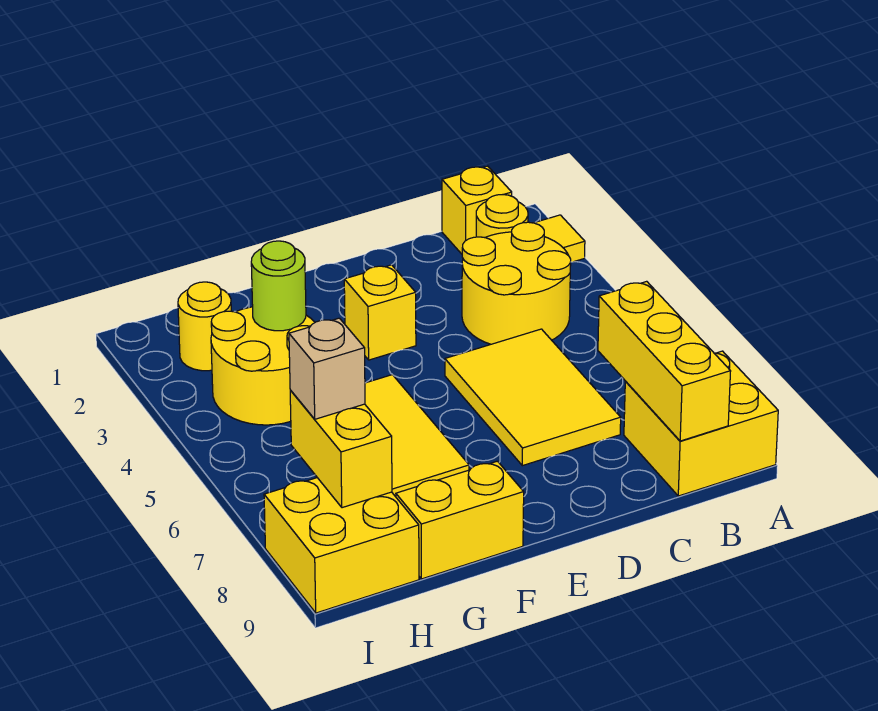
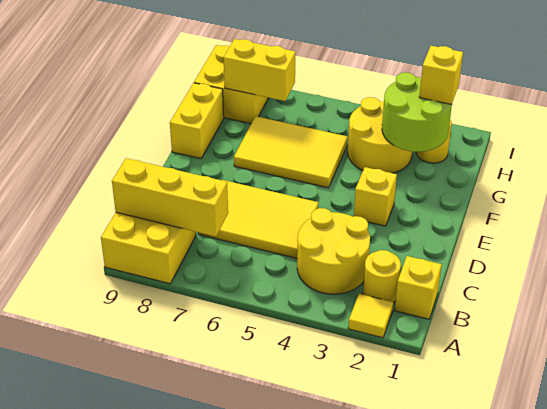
lime round brick G3 level 2 -> lime round brick G2:H3 level 2
none -> yellow brick H2 level 3
tan brick H7 level 3 -> none

